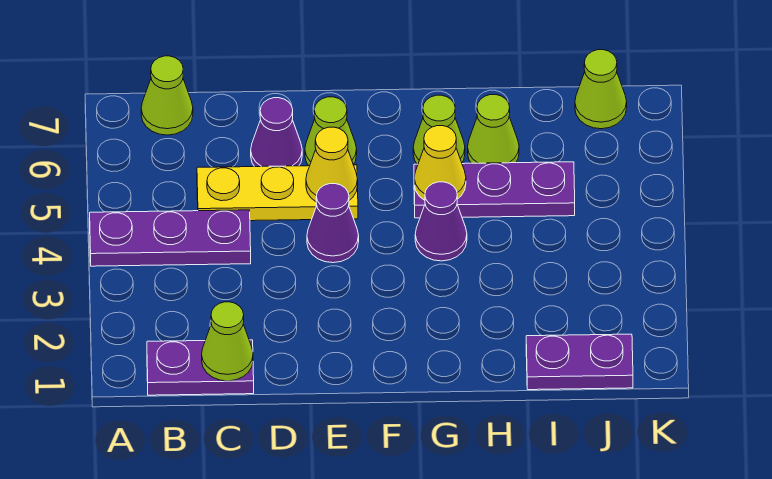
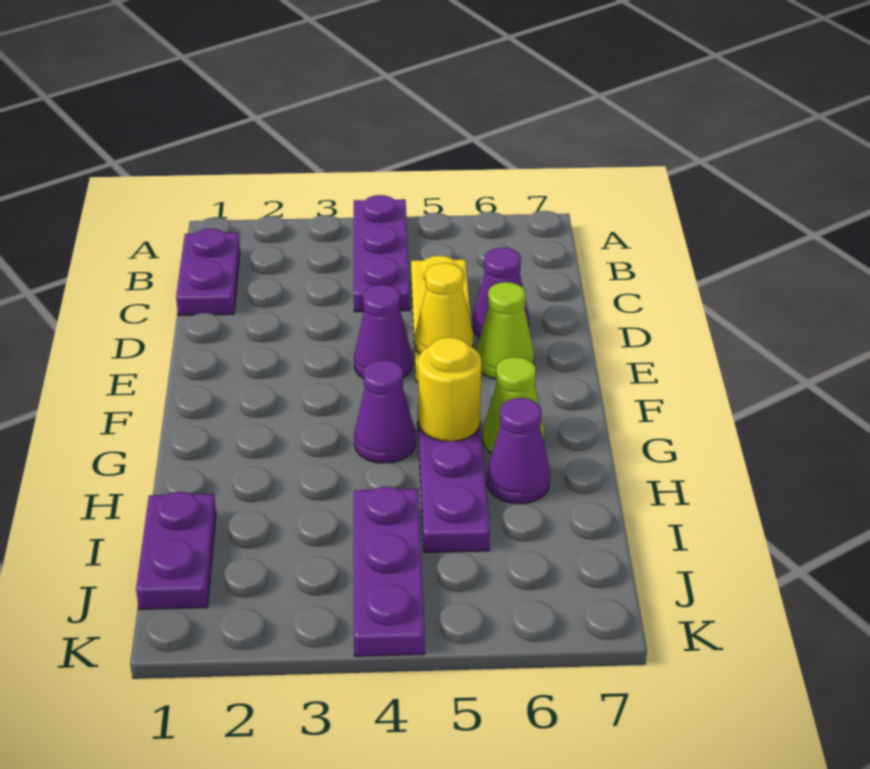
lime cone B7 level 1 -> none
lime cone C1 level 2 -> none
yellow cone G5 level 2 -> yellow round brick G5 level 2
lime cone H6 level 1 -> purple cone H6 level 1
none -> purple plate I4:K4 level 1
lime cone J7 level 1 -> none

